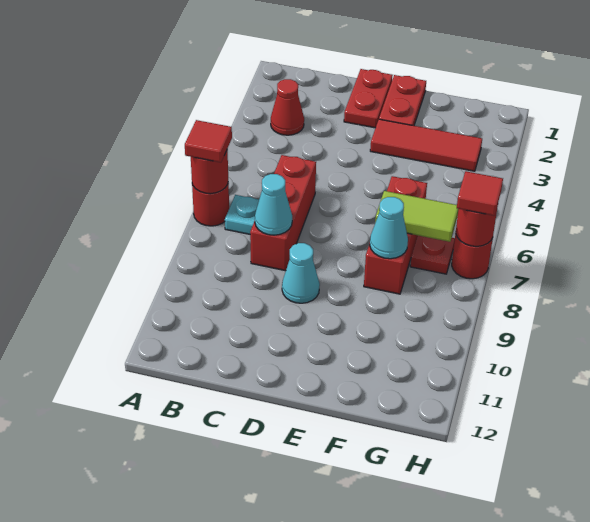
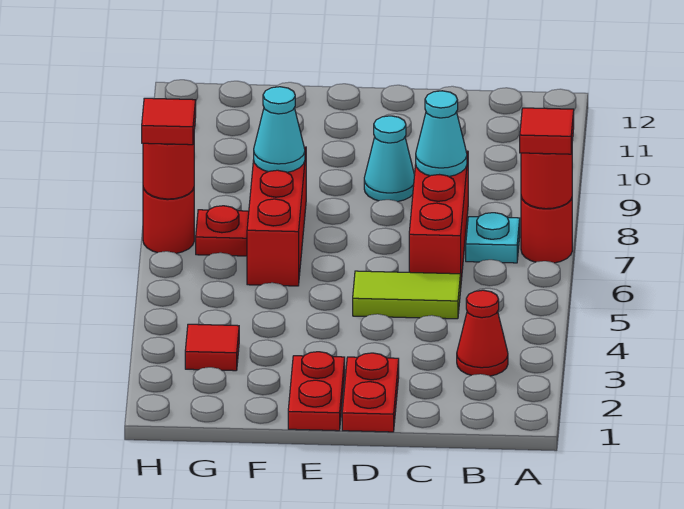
red tile E3:G3 level 1 -> red tile G3 level 1
lime tile F7:G7 level 2 -> lime tile C5:D5 level 1

